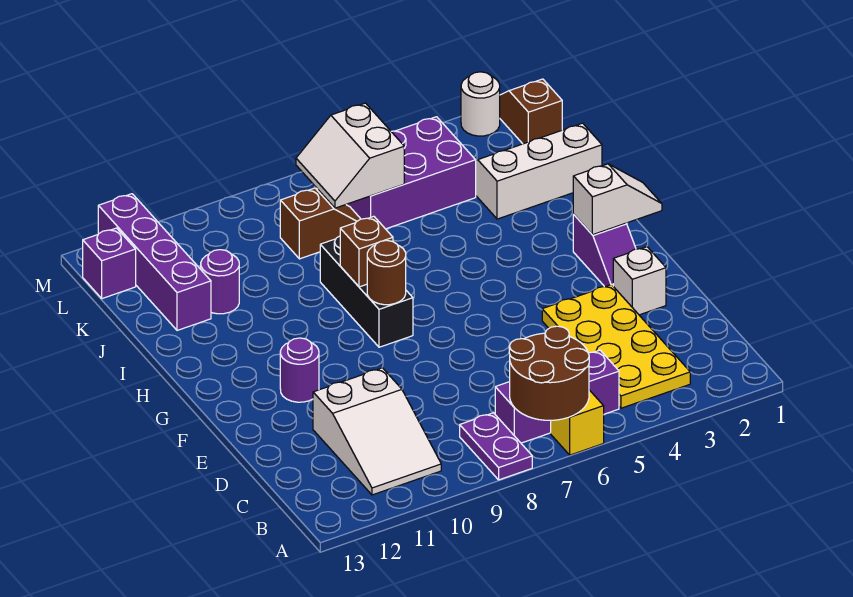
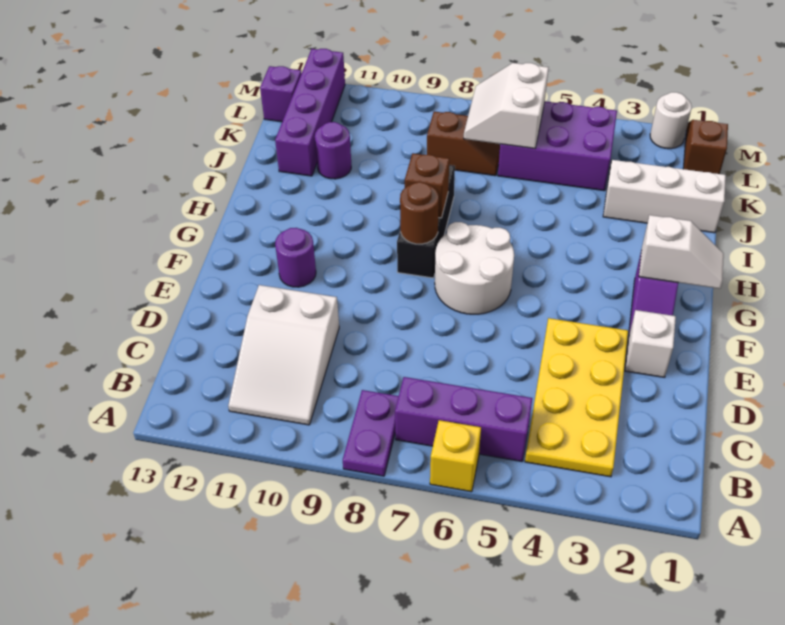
brown round brick A6:B7 level 2 -> none
none -> white round brick F6:G7 level 1

